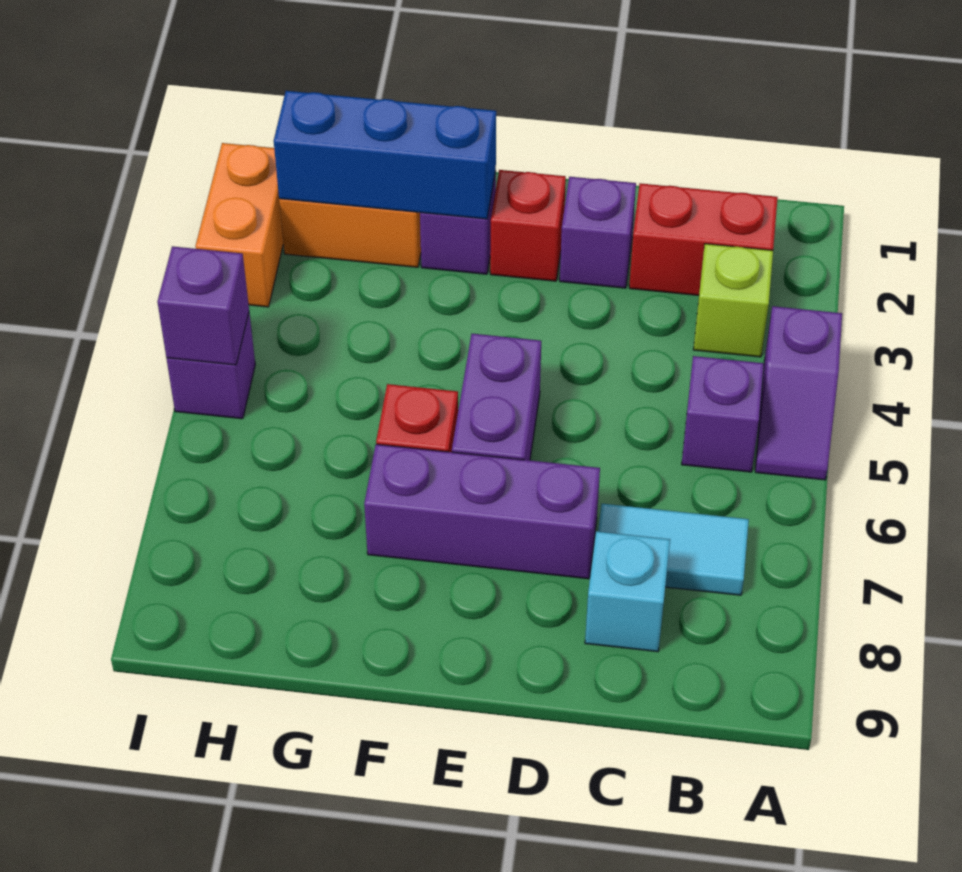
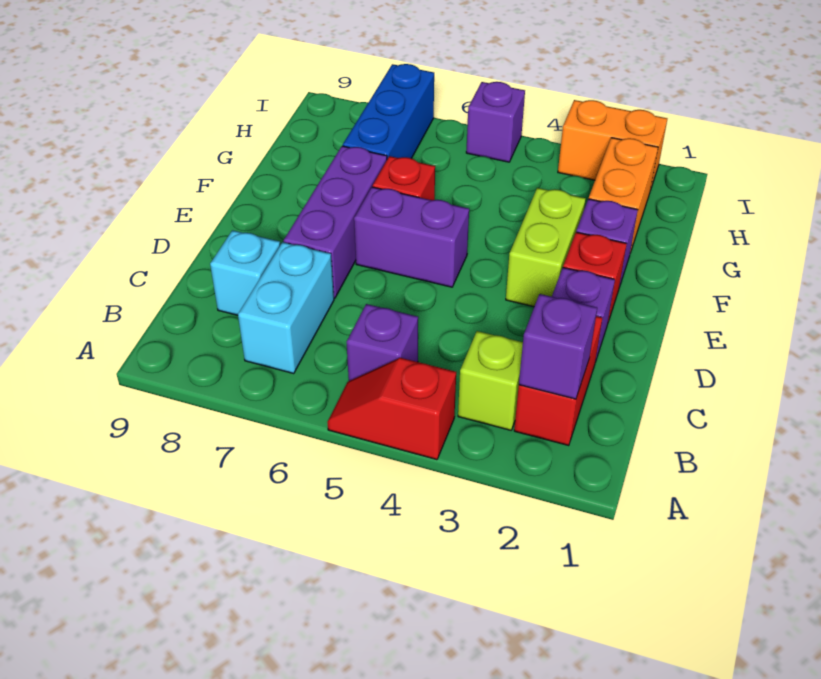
purple slope A4:A5 level 1 top 4 -> red slope A4:A5 level 1 top 4
cyan tile B7:C7 level 1 -> cyan brick B7:C7 level 1
none -> lime brick E3:F3 level 1
blue brick F2:H2 level 2 -> blue brick G7:I7 level 1
purple brick I5 level 2 -> purple brick B2 level 2

